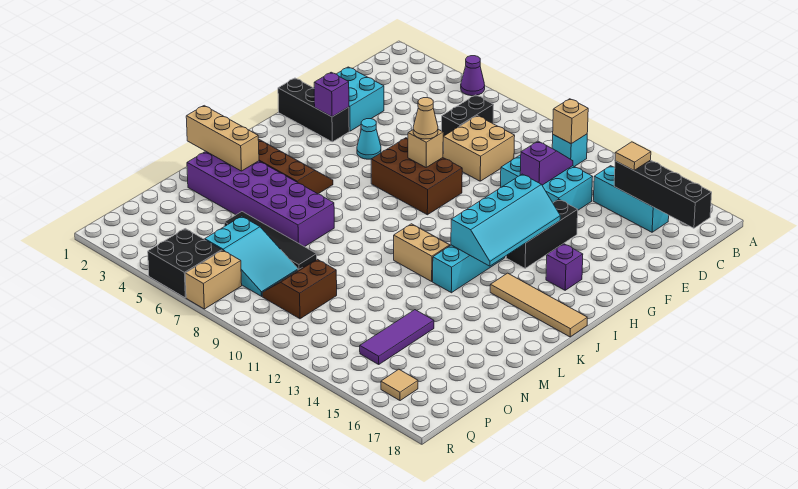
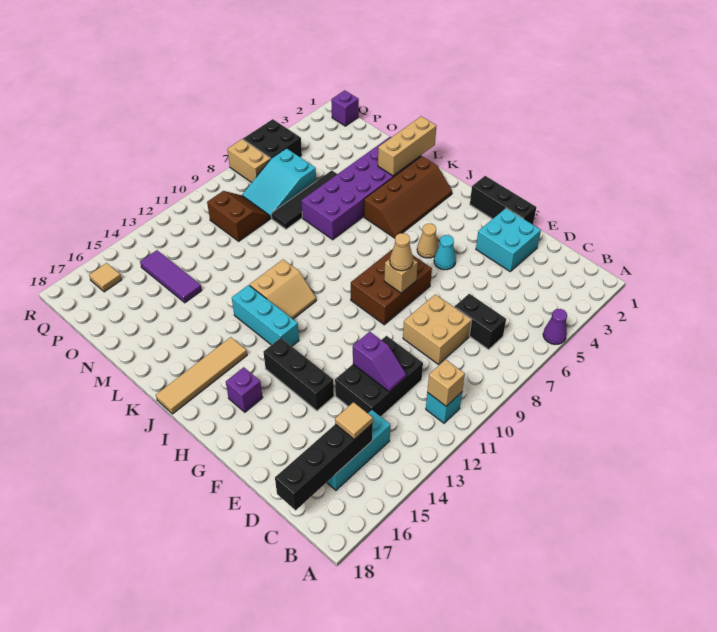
cyan brick D11:E13 level 1 -> black brick D11:E13 level 1
black brick G1:G3 level 1 -> black brick F1:H1 level 1
purple brick G3 level 2 -> purple brick Q1 level 1
cyan slope G13:J14 level 2 top 13 -> none
none -> tan cone H5 level 1

